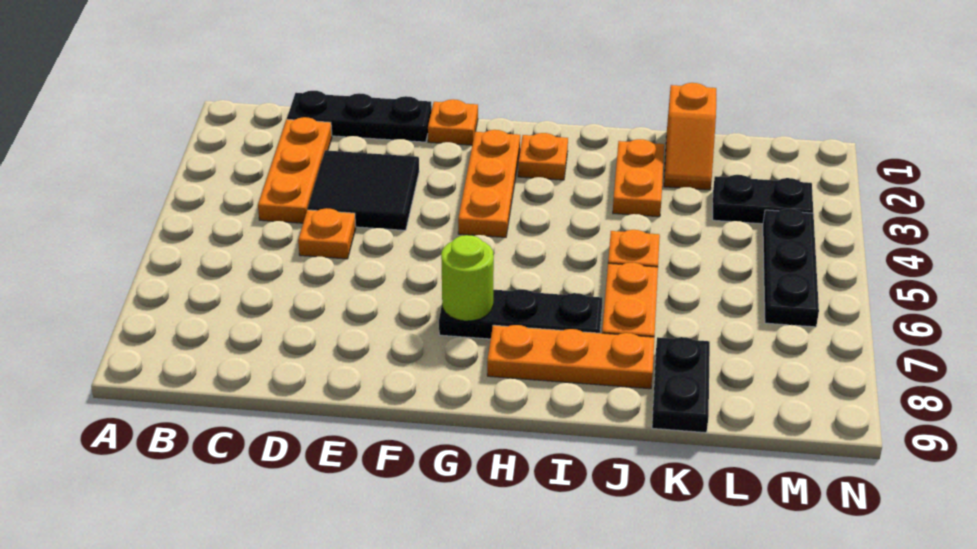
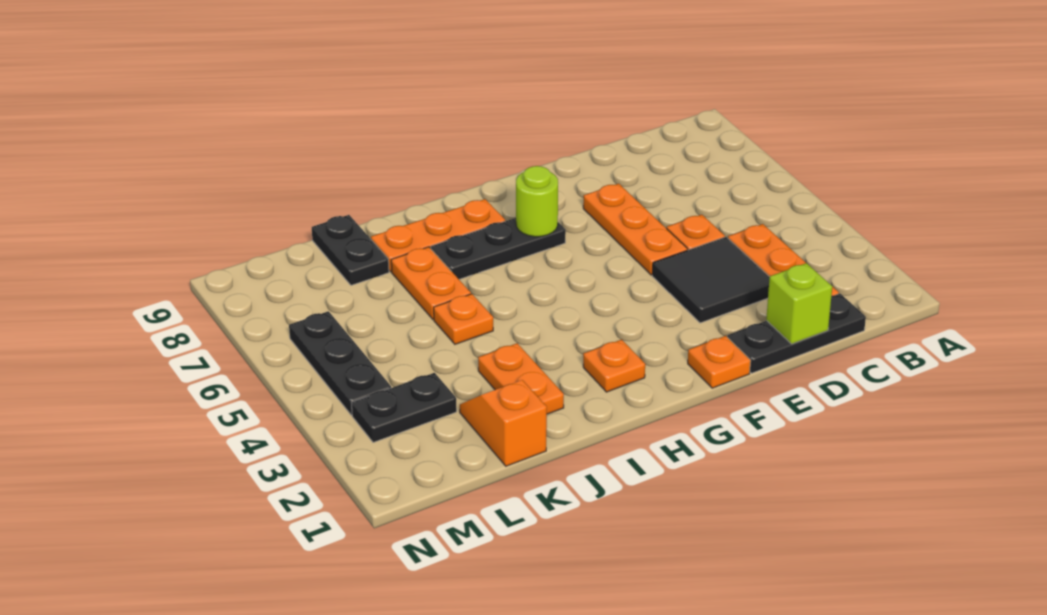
none -> lime brick D1 level 2
orange plate G2:G4 level 1 -> orange plate E5:E7 level 1

